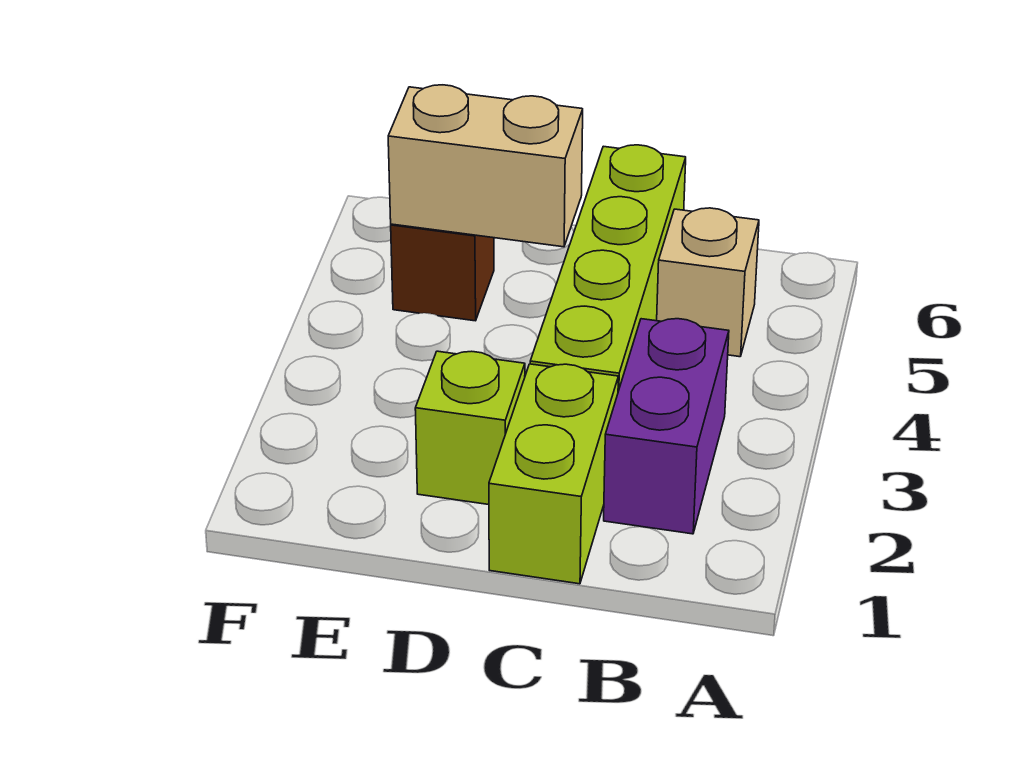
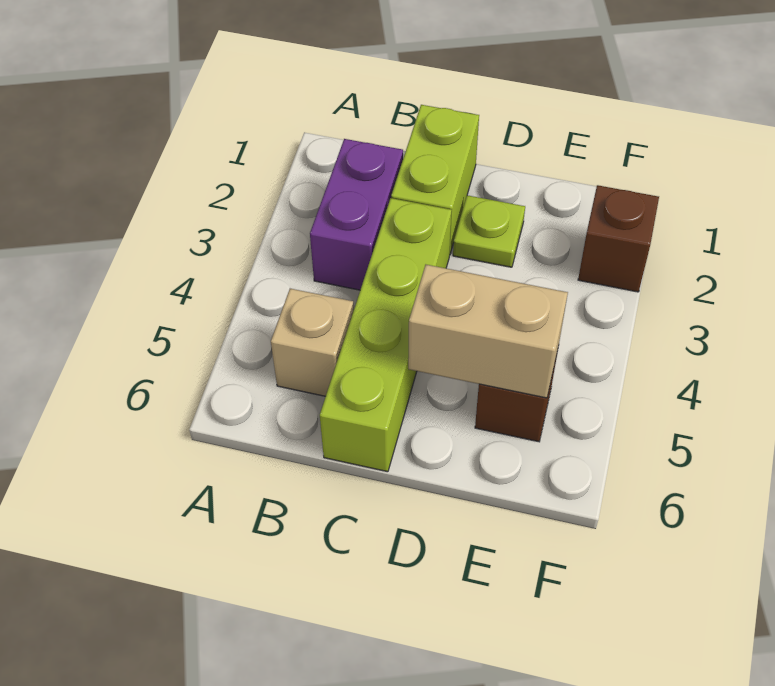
lime brick D2 level 1 -> lime plate D2 level 1
none -> brown brick F2 level 1

